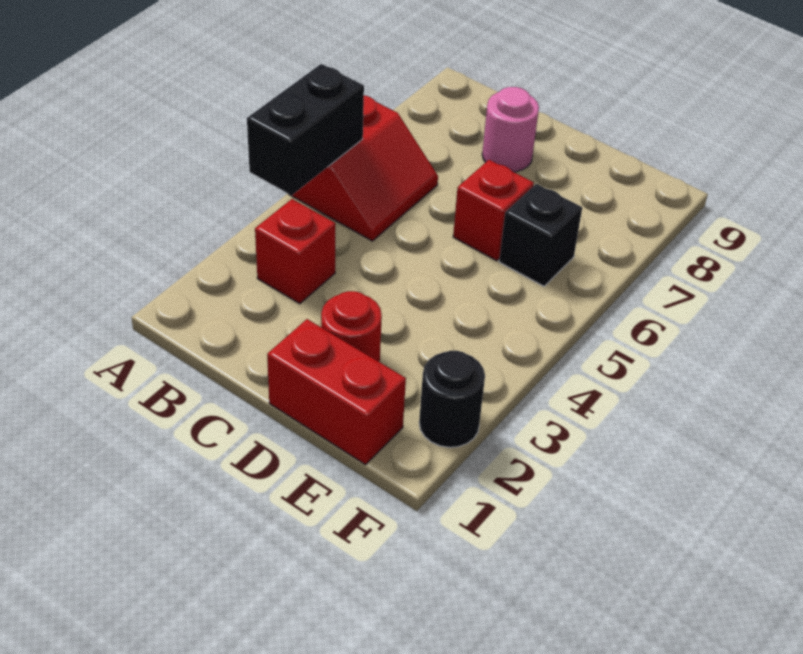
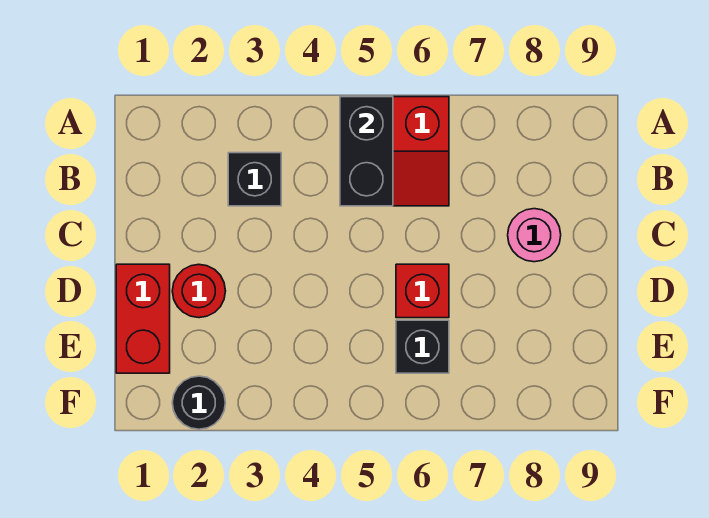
black brick A4:A5 level 2 -> black brick A5:B5 level 2
red brick B3 level 1 -> black brick B3 level 1

